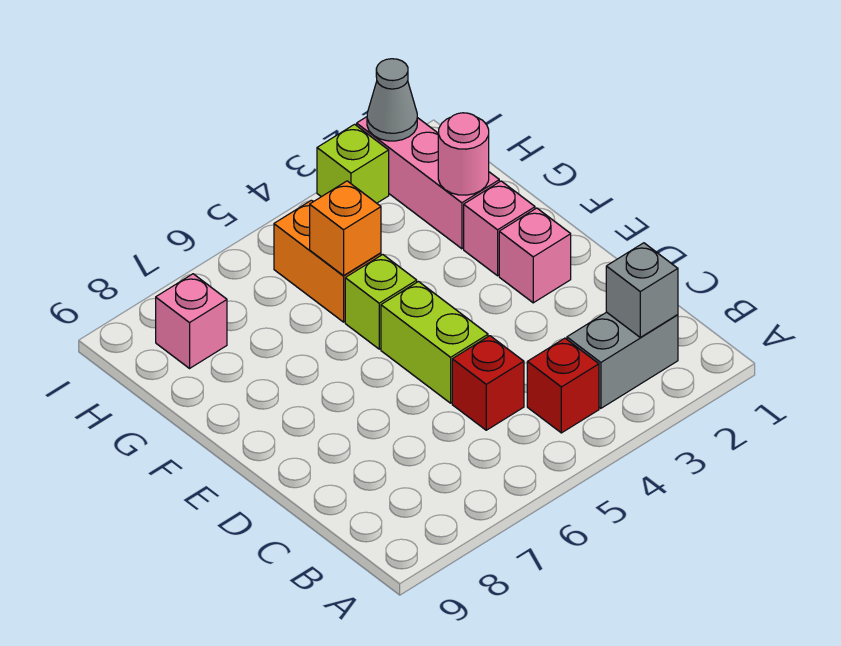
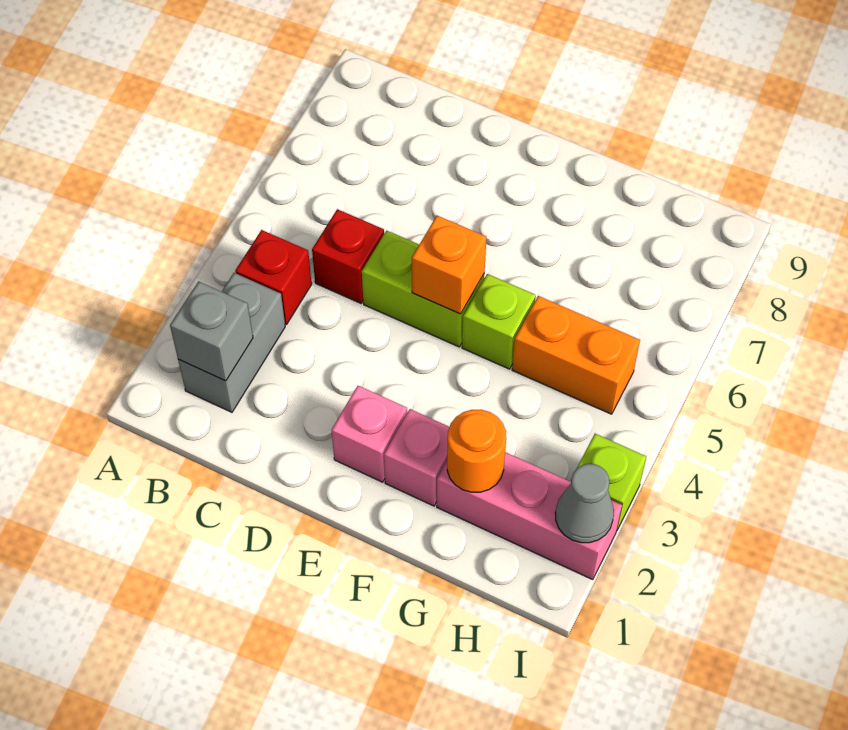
pink round brick G2 level 2 -> orange round brick G2 level 2
orange brick G5 level 2 -> orange brick E5 level 2
pink brick H8 level 1 -> none

